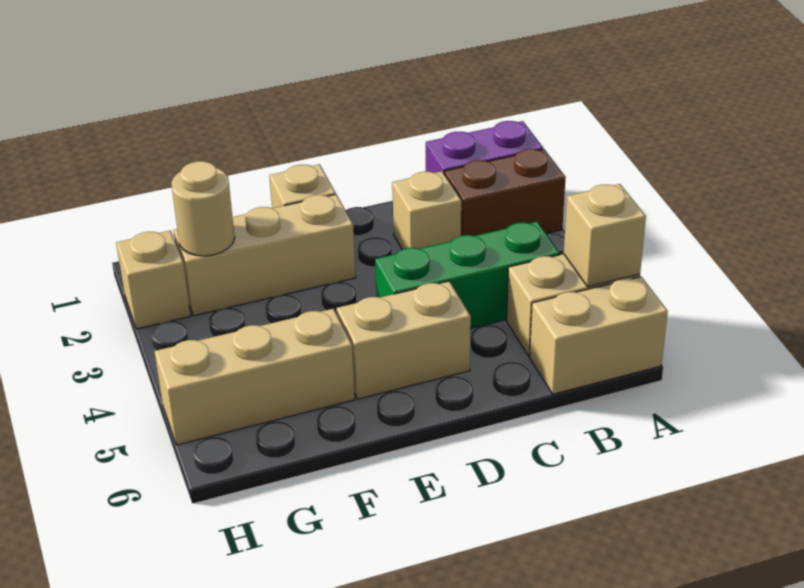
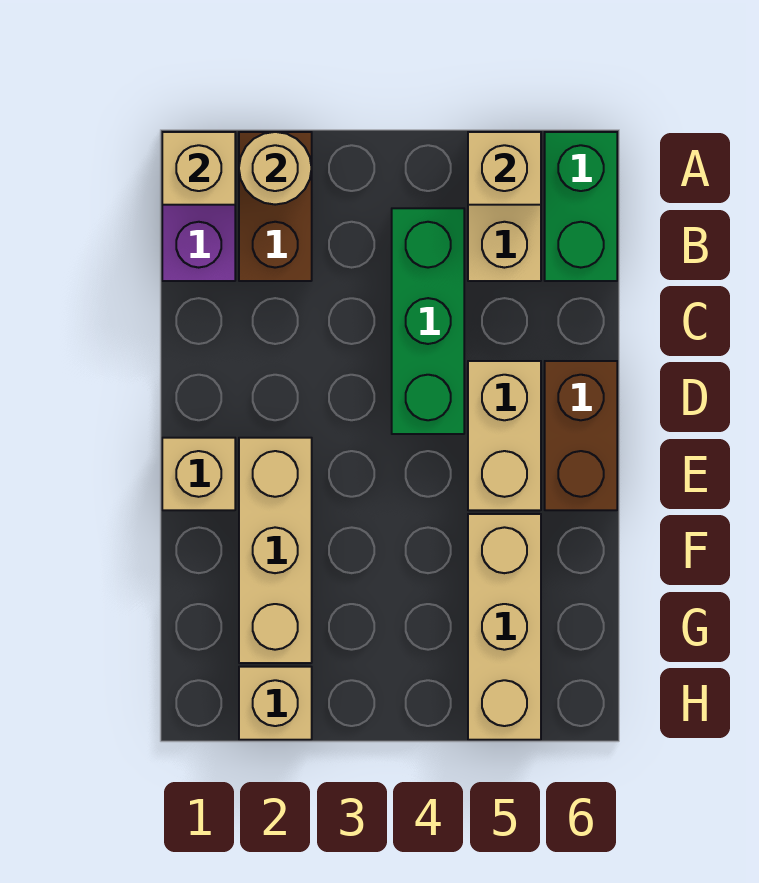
tan brick A6:B6 level 1 -> green brick A6:B6 level 1
tan brick C2 level 1 -> tan brick A1 level 2
none -> brown brick D6:E6 level 1
tan round brick G2 level 2 -> tan round brick A2 level 2

